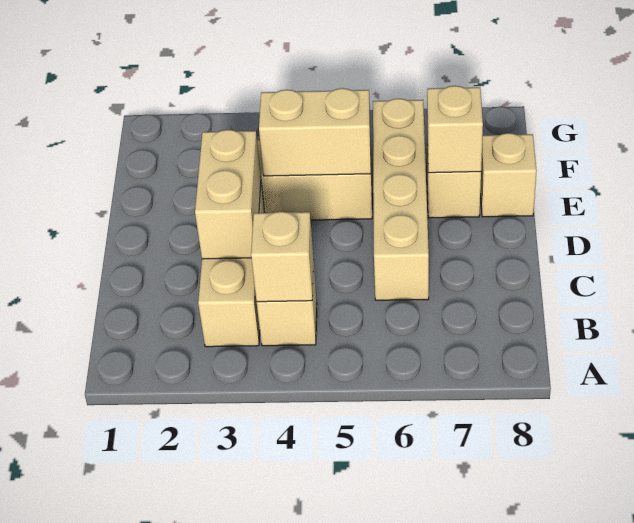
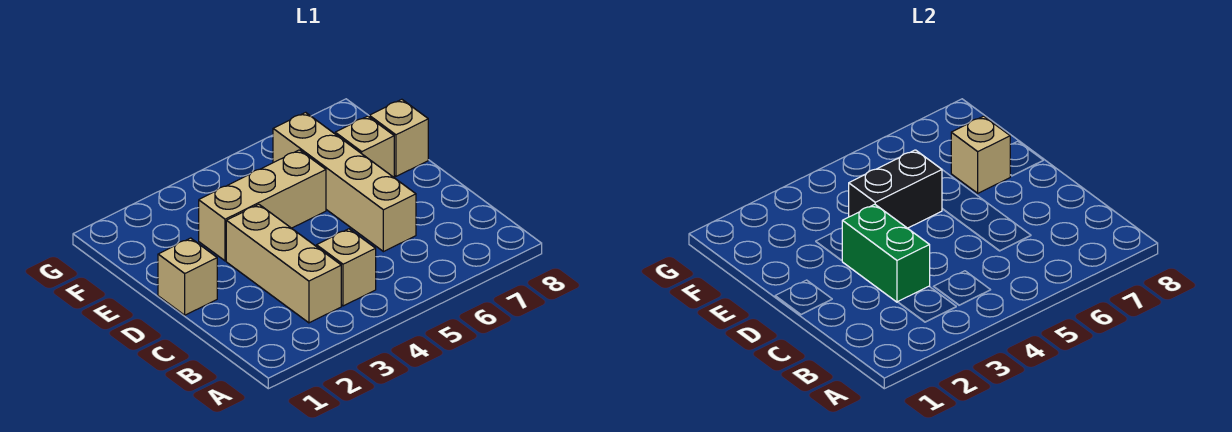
tan brick B4 level 2 -> tan brick D1 level 1
tan brick C3:D3 level 2 -> green brick C3:D3 level 2
tan brick E4:E5 level 2 -> black brick E4:E5 level 2

